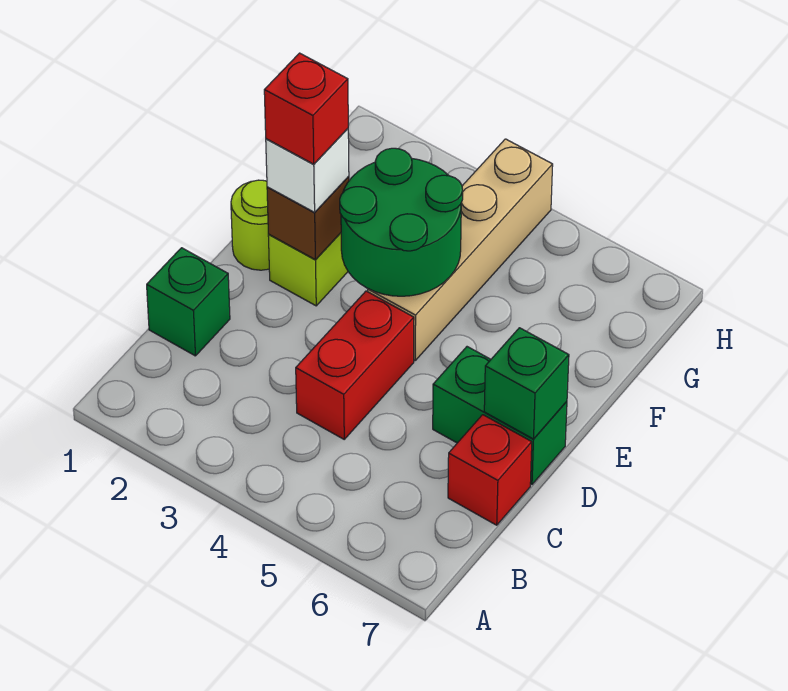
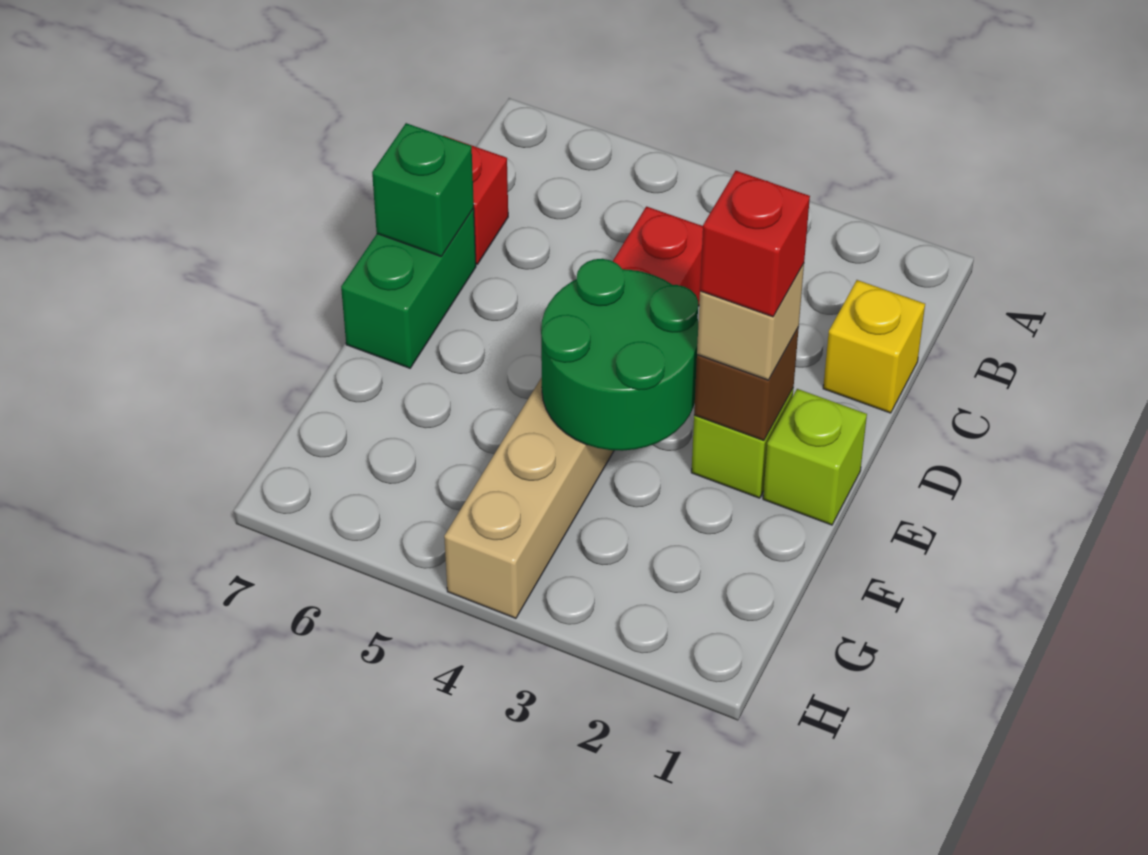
green brick C1 level 1 -> yellow brick C1 level 1
green brick D6:D7 level 1 -> green brick D7:E7 level 1
lime round brick E1 level 1 -> lime brick E1 level 1
white brick E2 level 3 -> tan brick E2 level 3

